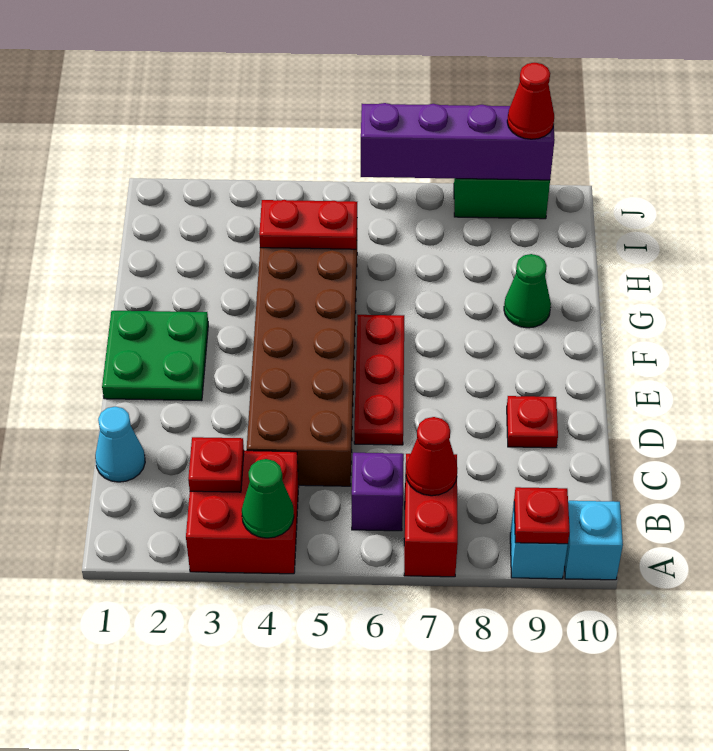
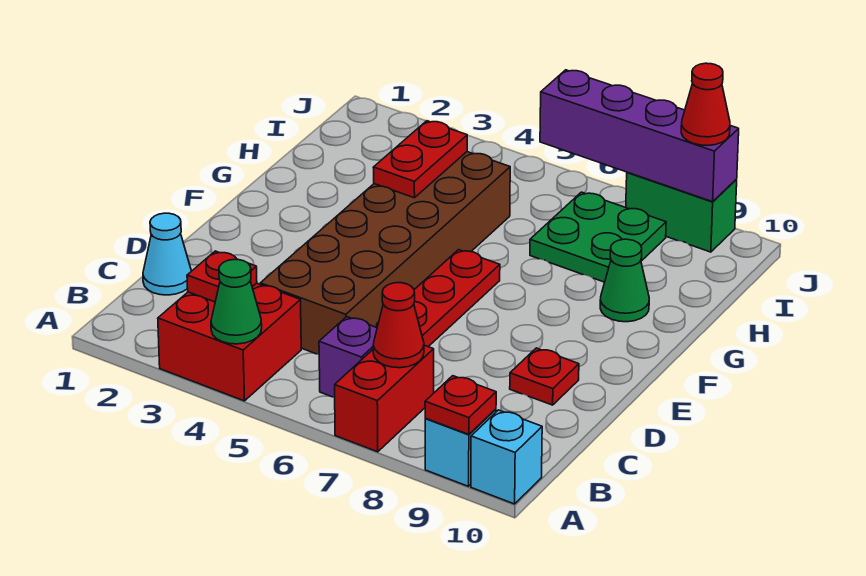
green plate E1:F2 level 1 -> green plate H7:I8 level 1
red plate H4:H5 level 2 -> red plate G4:H4 level 2

